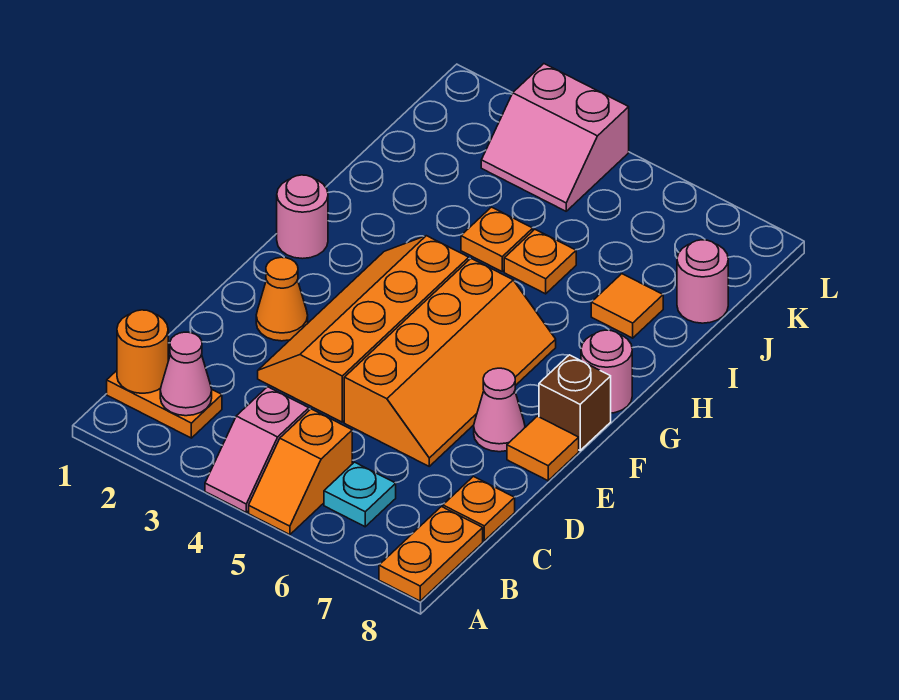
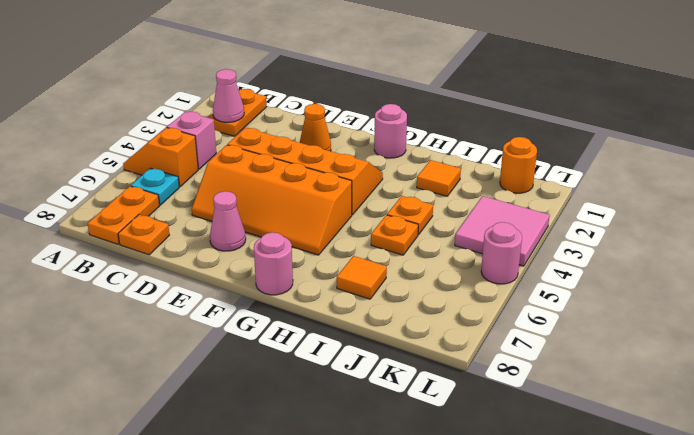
orange plate A8:B8 level 1 -> orange plate B7:B8 level 1
orange round brick B1 level 2 -> orange round brick K1 level 1
orange tile E8 level 1 -> orange tile I2 level 1
brown brick F8 level 1 -> none
pink round brick J8 level 1 -> pink round brick L5 level 1
pink slope K3:L4 level 1 top L -> pink tile K3:L4 level 1

